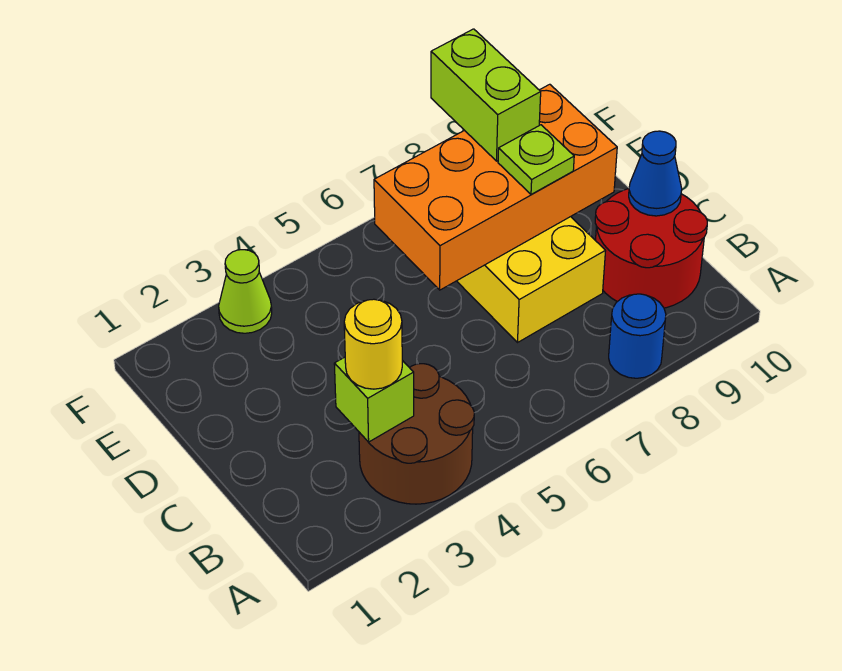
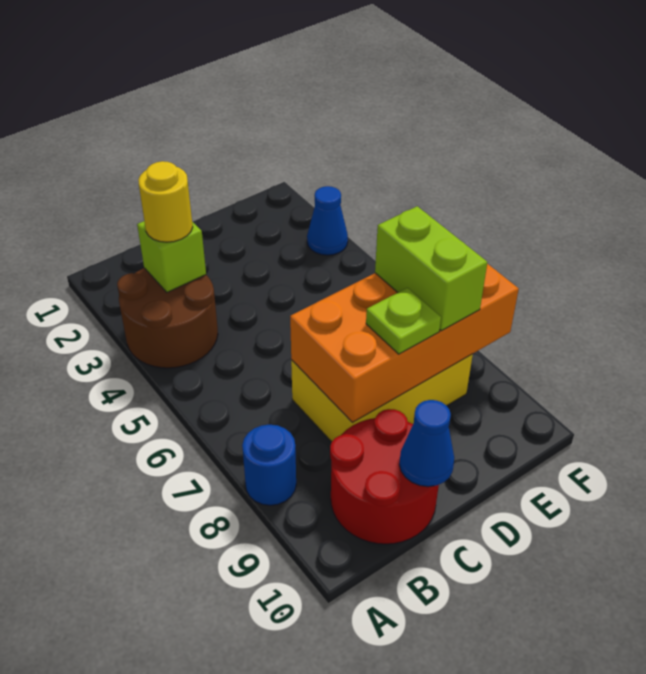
orange brick D6:E9 level 2 -> orange brick C7:F8 level 2
lime brick E8:F8 level 3 -> lime brick E7:E8 level 3
lime cone F3 level 1 -> blue cone F3 level 1

